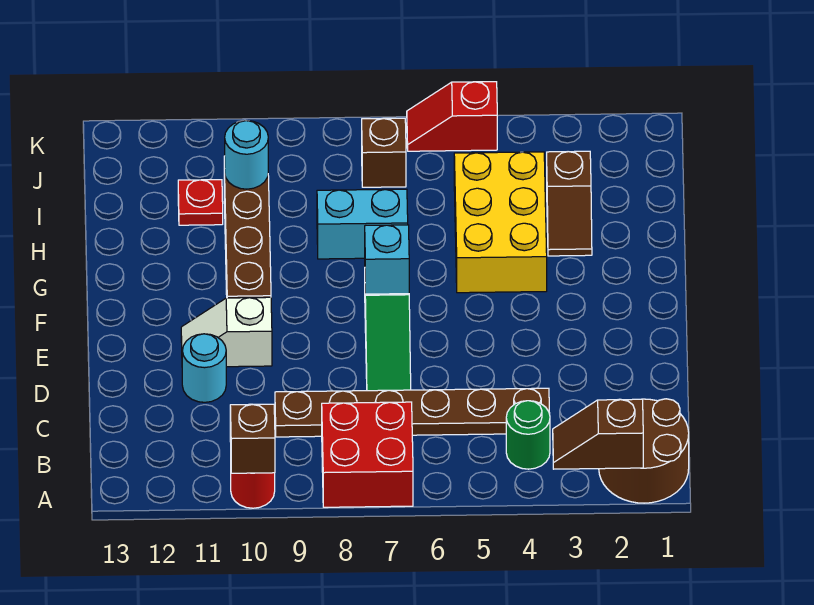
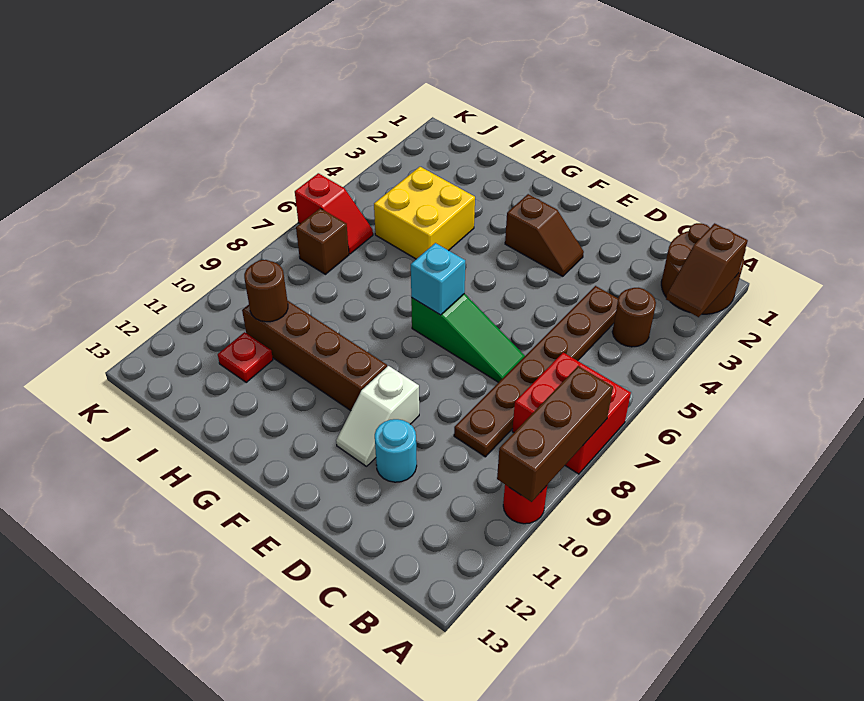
brown brick A10 level 2 -> brown brick A8:A10 level 2
green round brick B4 level 1 -> brown round brick B4 level 1
yellow brick G4:I5 level 1 -> yellow brick H4:I5 level 1
brown slope H3:I3 level 1 top I -> brown slope E3:F3 level 1 top F
cyan brick H7:H8 level 1 -> none
cyan round brick I10 level 2 -> brown round brick I10 level 2
red slope K5:K6 level 1 top 5 -> red slope J6:K6 level 1 top K

